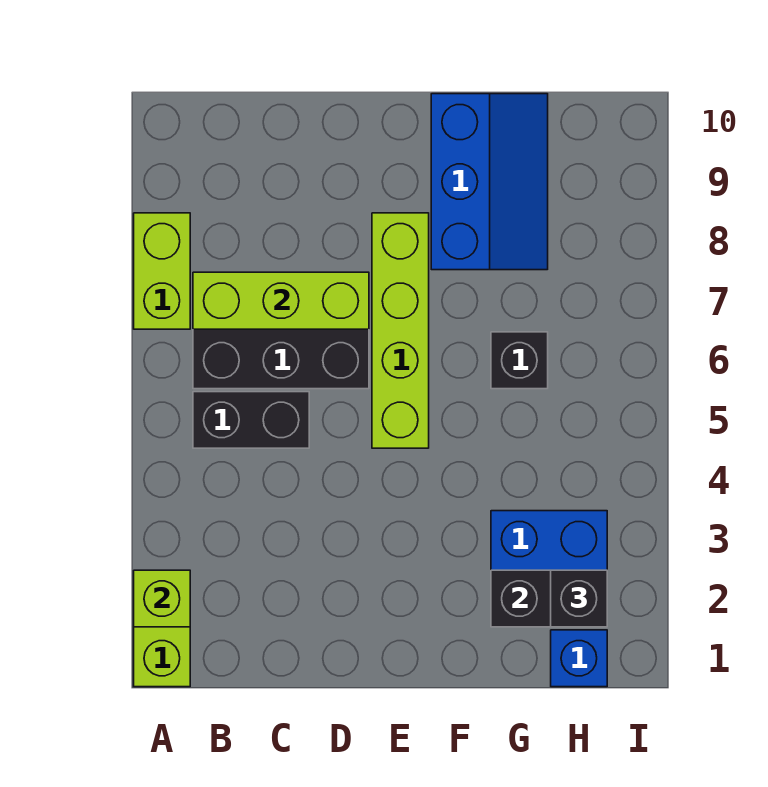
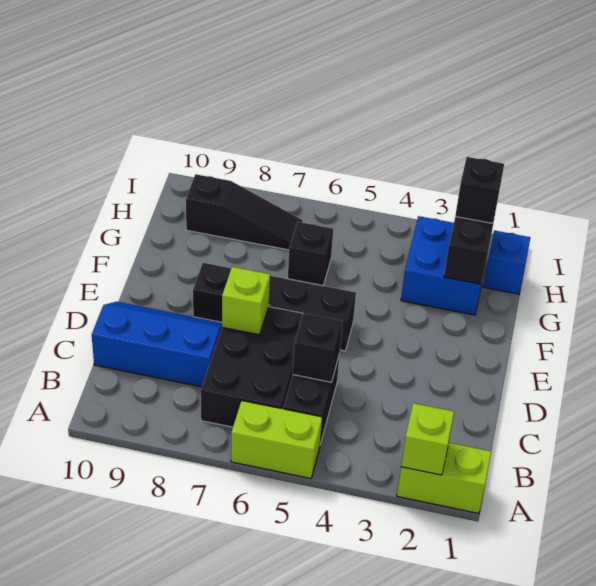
lime brick A7:A8 level 1 -> lime brick A5:A6 level 1
lime brick B7:D7 level 2 -> lime brick D7 level 2
none -> black brick C5 level 2
lime brick E5:E8 level 1 -> black brick E5:E8 level 1
blue slope F8:G10 level 1 top F -> blue slope C8:D10 level 1 top C
none -> black slope H7:H9 level 1 top 9

